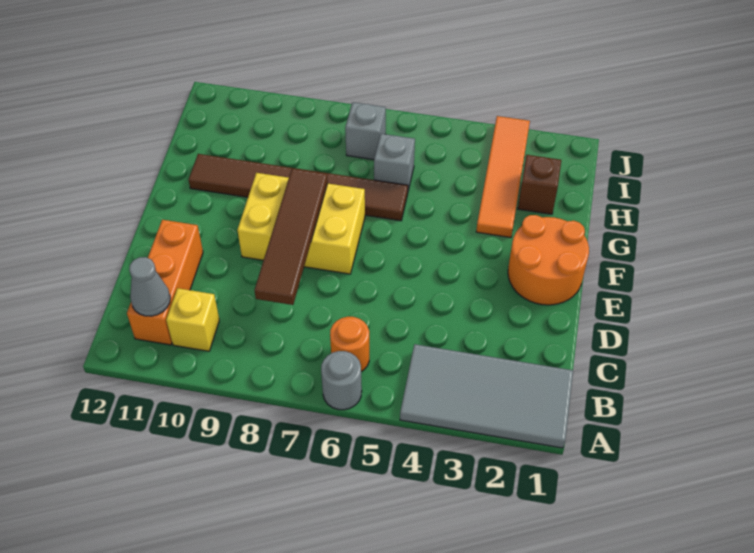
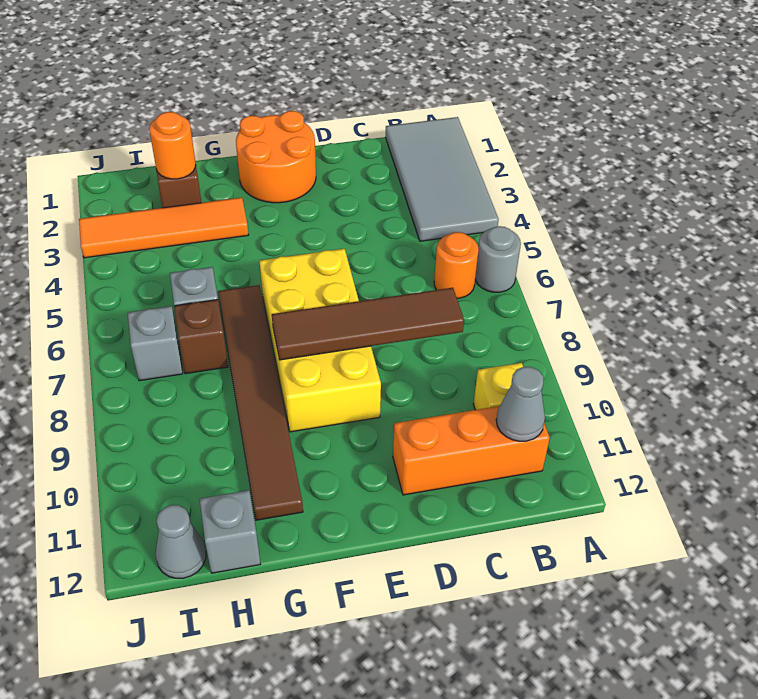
yellow brick E7:F9 level 1 -> yellow brick E6:F9 level 1
none -> orange round brick H2 level 2
none -> brown brick H7 level 1
none -> grey brick H12 level 1
none -> grey cone I12 level 1

